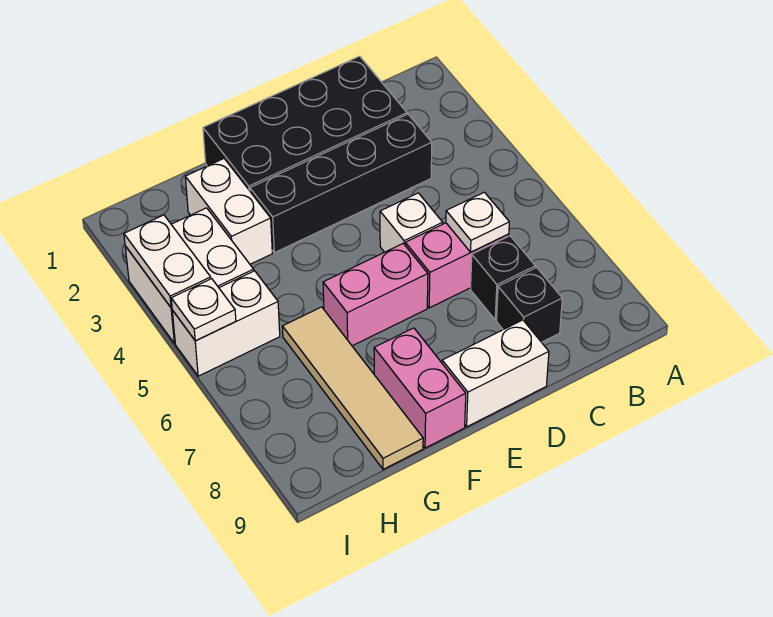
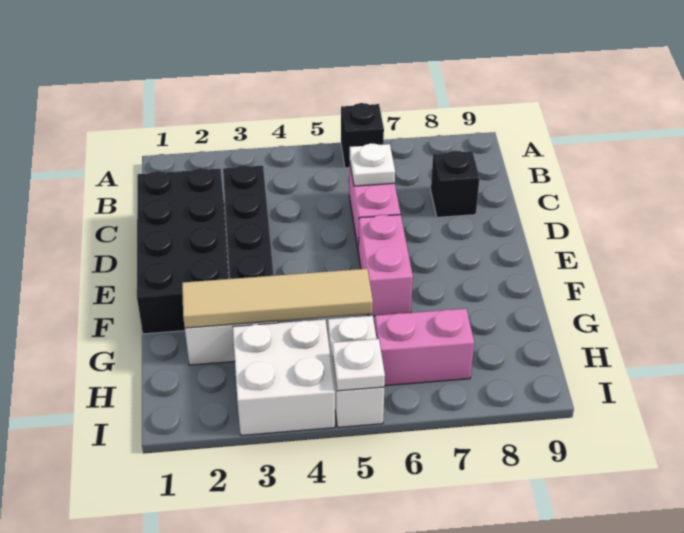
black brick C7 level 1 -> black brick A6 level 1
white brick D5 level 1 -> none
white brick D9:E9 level 1 -> none
pink brick F8:F9 level 1 -> pink brick H6:H7 level 1
tan tile G6:G9 level 1 -> tan tile G2:G5 level 2
white plate I3:I4 level 2 -> none

